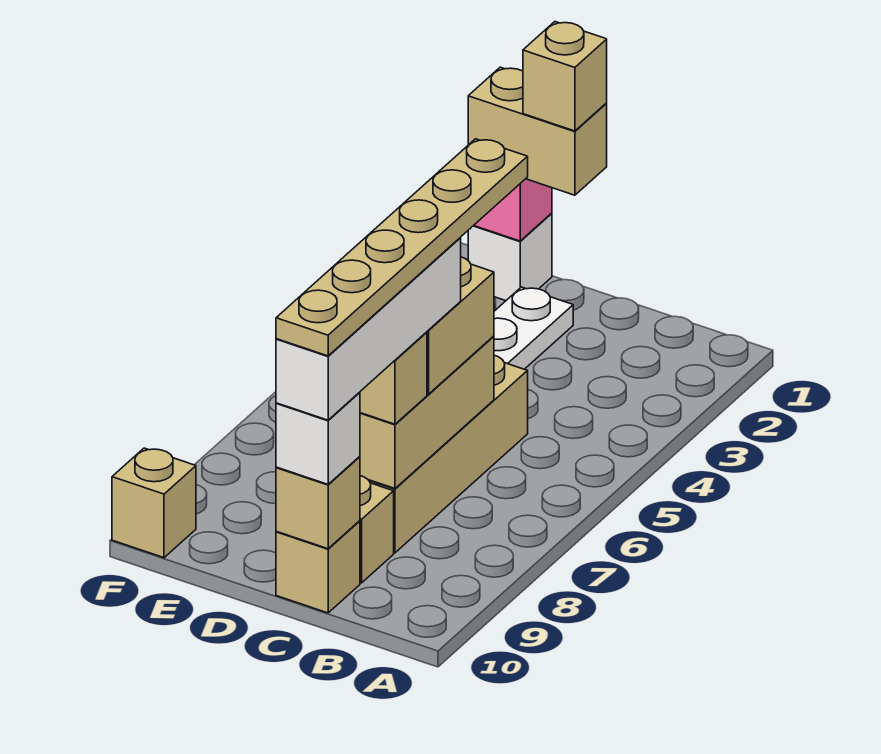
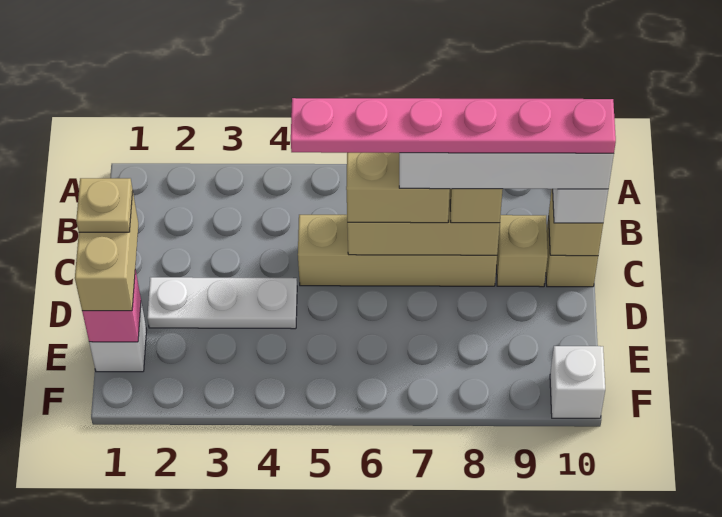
tan plate C5:C10 level 5 -> pink plate C5:C10 level 5
tan brick D1 level 4 -> tan plate D1 level 4
tan brick F10 level 1 -> white brick F10 level 1

